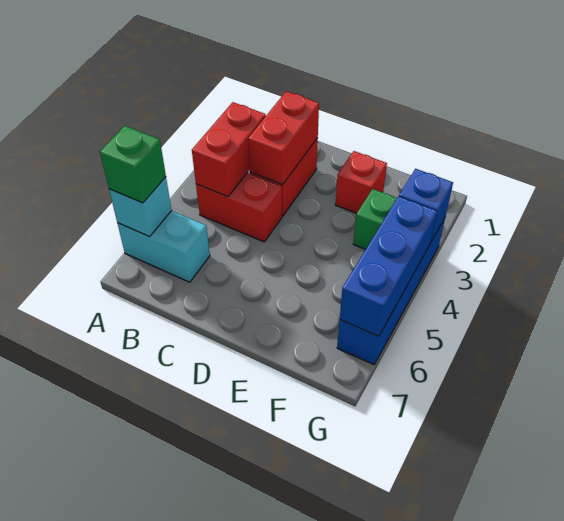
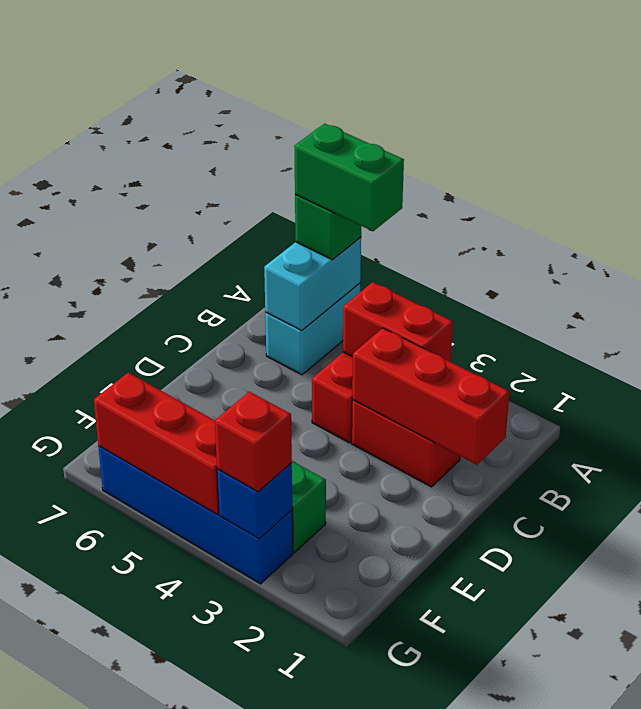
none -> green brick A5:A6 level 4
cyan brick A6 level 2 -> cyan brick A6:B6 level 2
red brick C2:C3 level 2 -> red brick C1:C3 level 2
red brick E2 level 1 -> red brick G3 level 3
blue brick G4:G6 level 2 -> red brick G4:G6 level 2

